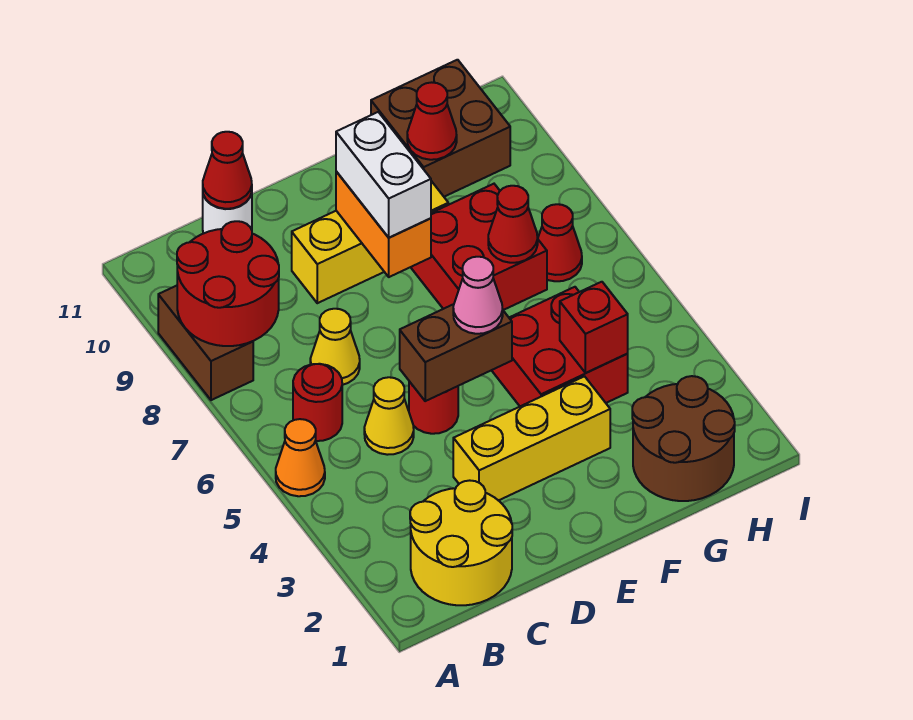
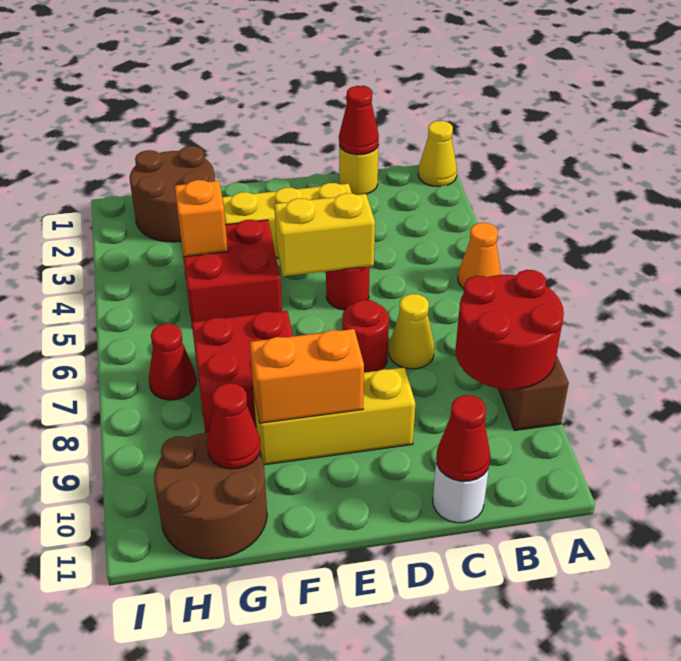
yellow round brick B1:C2 level 1 -> yellow round brick C1 level 1
red round brick B6 level 1 -> red round brick D7 level 1
yellow cone C5 level 1 -> yellow cone A1 level 1
brown brick D5:E5 level 2 -> yellow brick D5:E5 level 2
pink cone E5 level 3 -> none
orange brick E8:E9 level 2 -> orange brick E9:F9 level 2
white brick E8:E9 level 3 -> none
red brick G4 level 2 -> orange brick G4 level 2
red cone G7 level 2 -> red cone C1 level 2
brown brick G10:H11 level 1 -> brown round brick G10:H11 level 1

